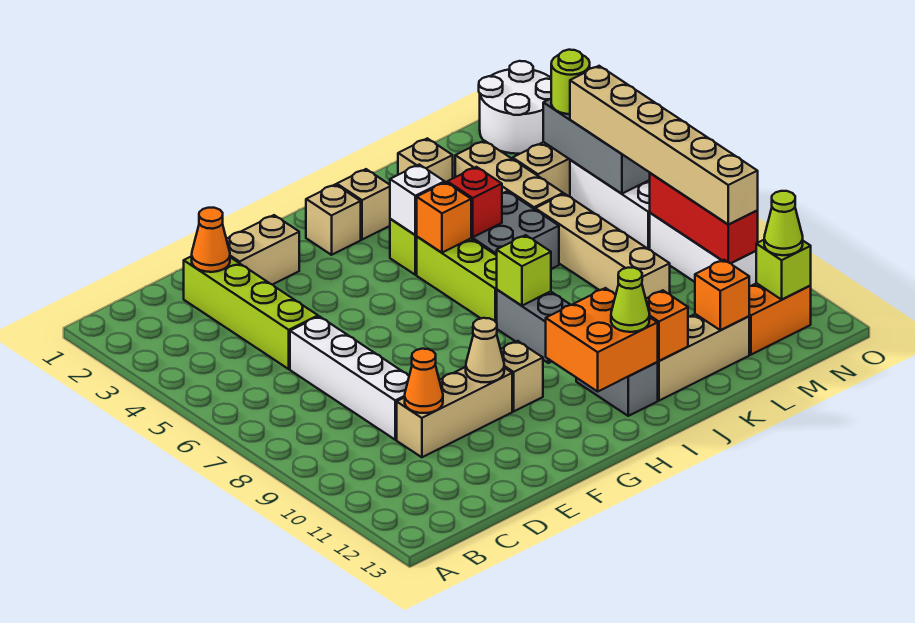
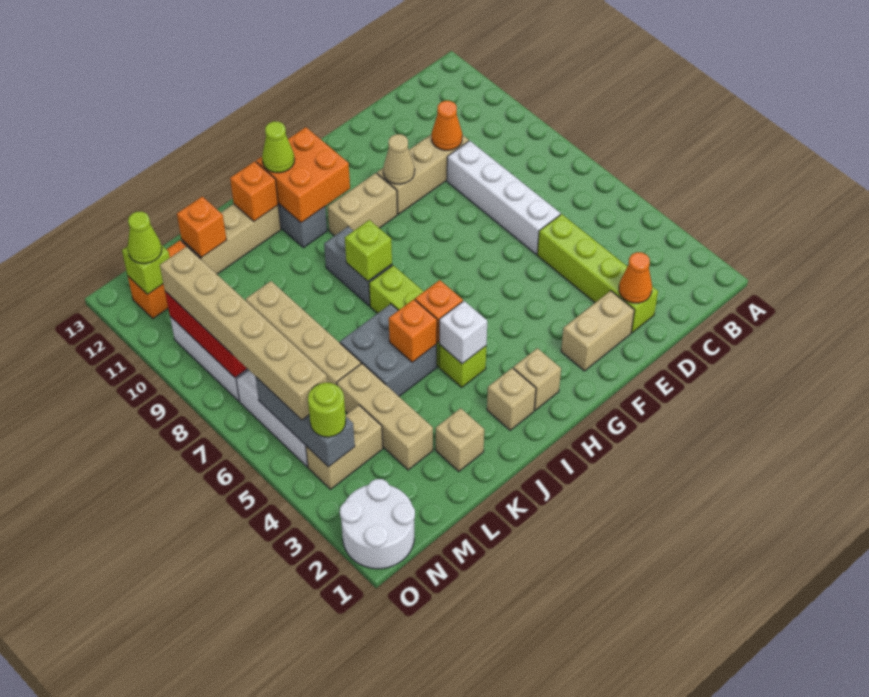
tan brick G10 level 1 -> tan brick G10:H10 level 1
red brick J5 level 2 -> orange brick J5 level 2

